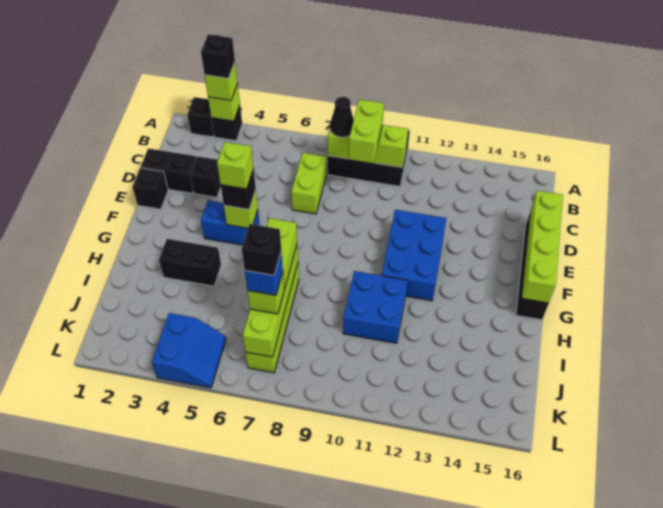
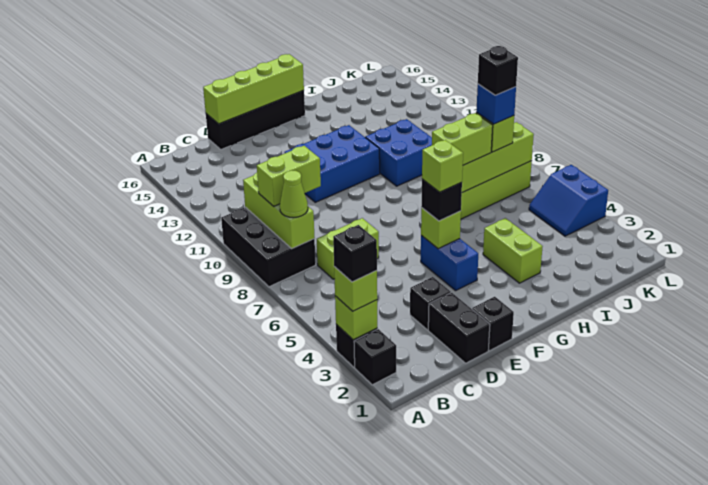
black cone B8 level 3 -> lime cone B8 level 3
black brick H3:H4 level 1 -> lime brick H3:H4 level 1
blue slope K4:L5 level 1 top 4 -> blue slope K4:L5 level 1 top L

